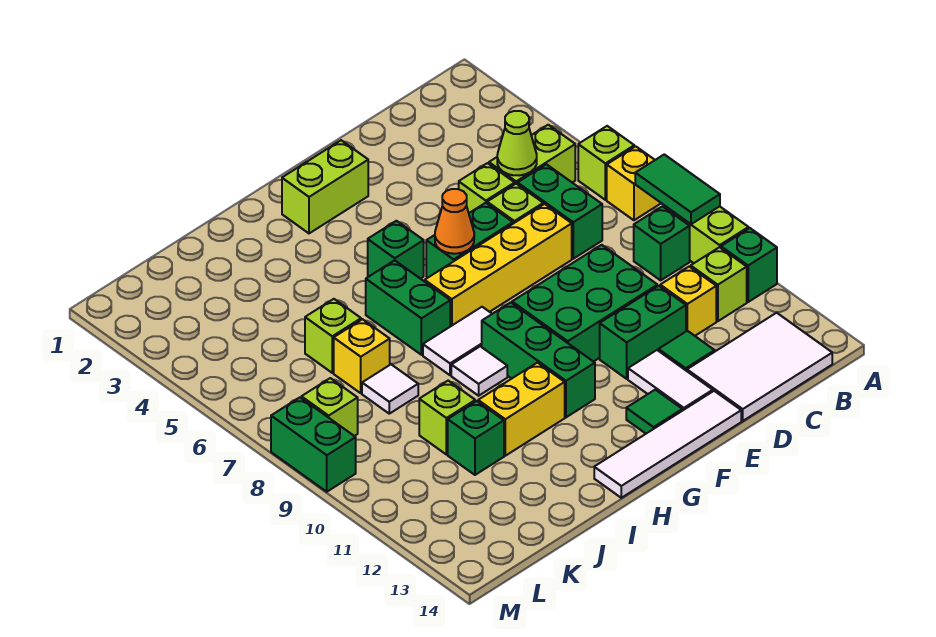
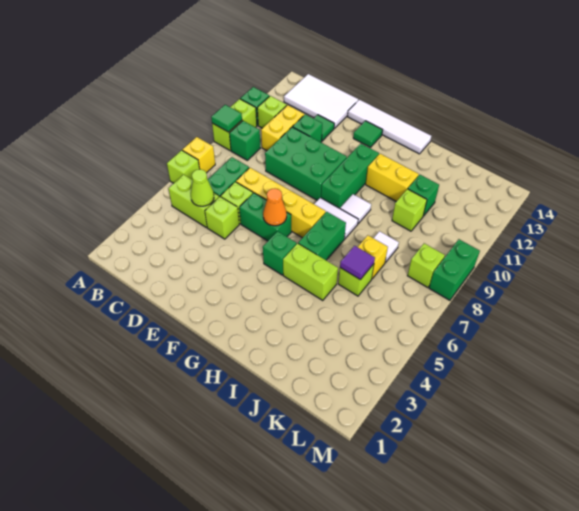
green tile A8:A9 level 2 -> green tile A9 level 2
yellow brick C11 level 1 -> yellow brick C10:C11 level 1
green brick D11:E11 level 1 -> green brick D11 level 1
white tile E12:E13 level 1 -> none
lime brick F2:G2 level 1 -> lime brick H5:I5 level 1
none -> purple tile J6 level 2

